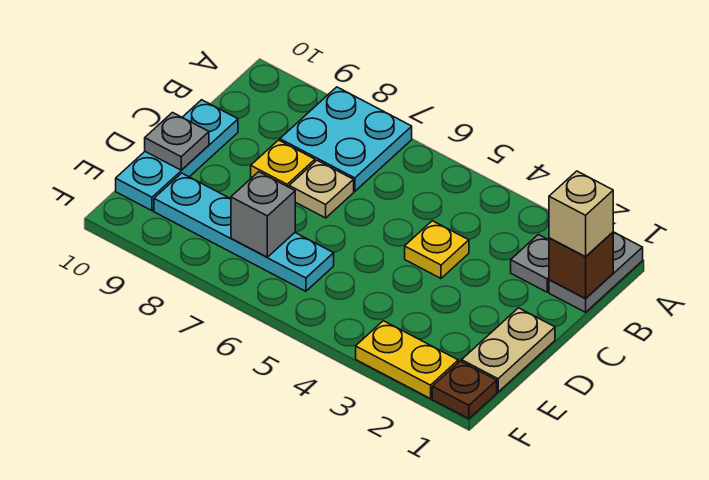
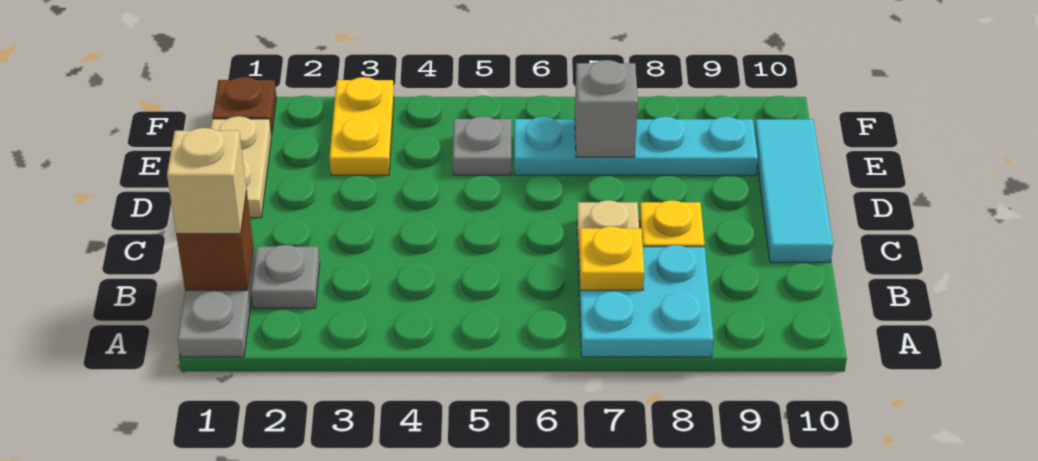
yellow plate C4 level 1 -> yellow plate B7 level 2
cyan plate C10:E10 level 1 -> cyan tile C10:E10 level 1
grey plate D10 level 2 -> grey plate E5 level 1
yellow plate F2:F3 level 1 -> yellow plate E3:F3 level 1

